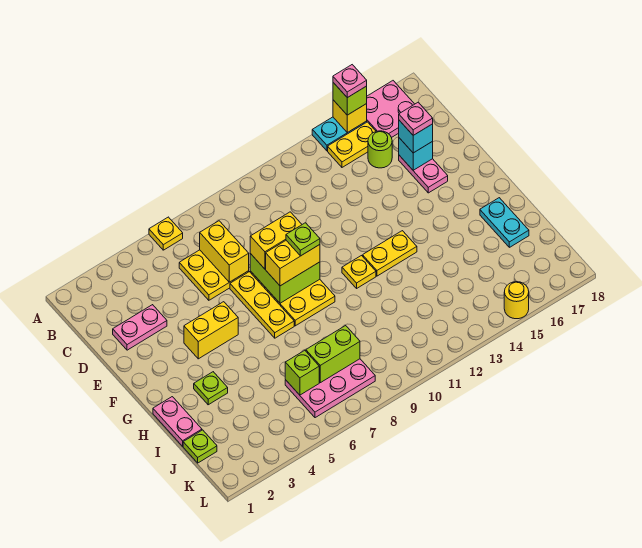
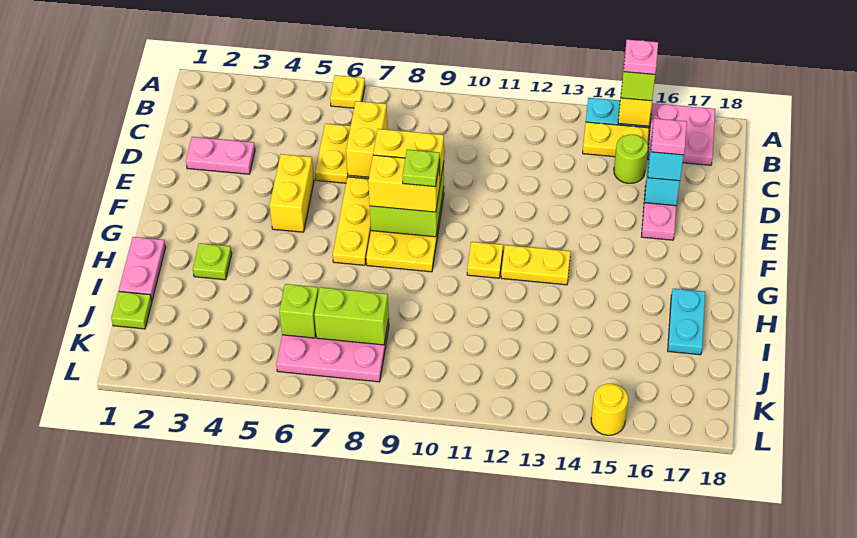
yellow brick F4:F5 level 1 -> yellow brick E5:F5 level 1

